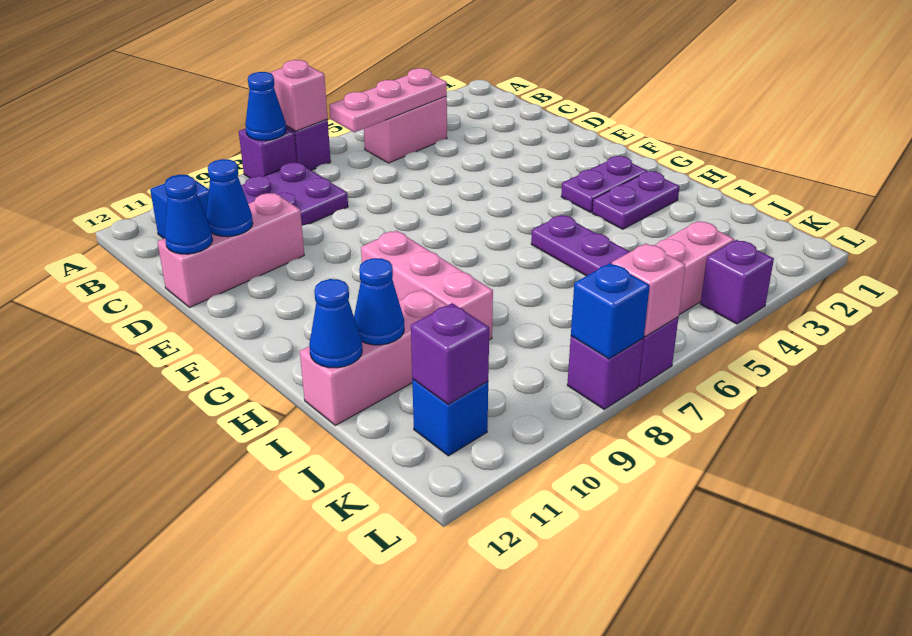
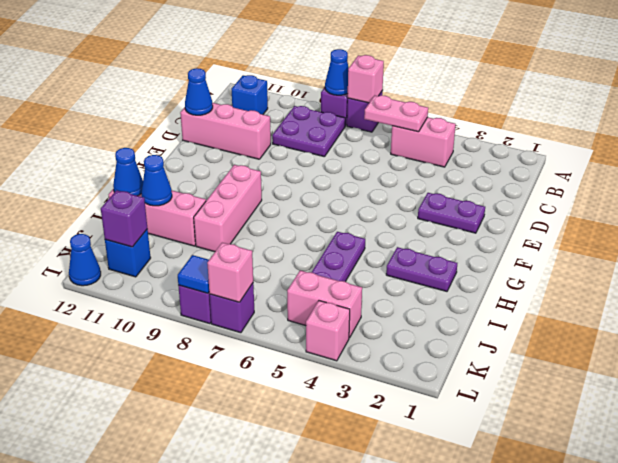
pink plate B4:B6 level 2 -> pink plate B5:B6 level 2
blue cone D11 level 2 -> blue cone L12 level 1
purple plate G2:G3 level 1 -> purple plate E2:E3 level 1
purple brick L4 level 1 -> pink brick L4 level 1
blue brick L8 level 2 -> blue tile L8 level 2

